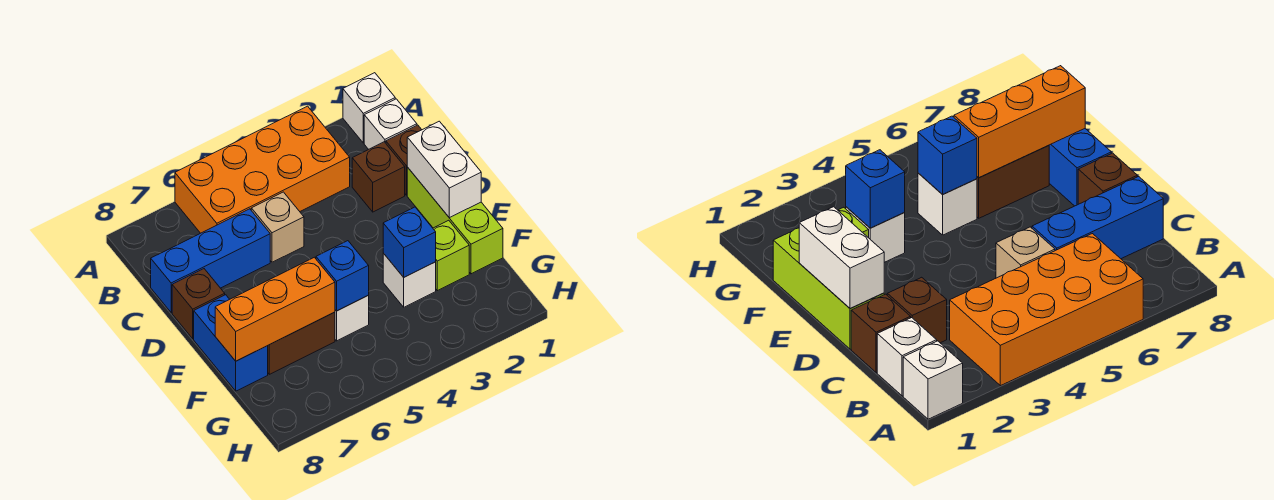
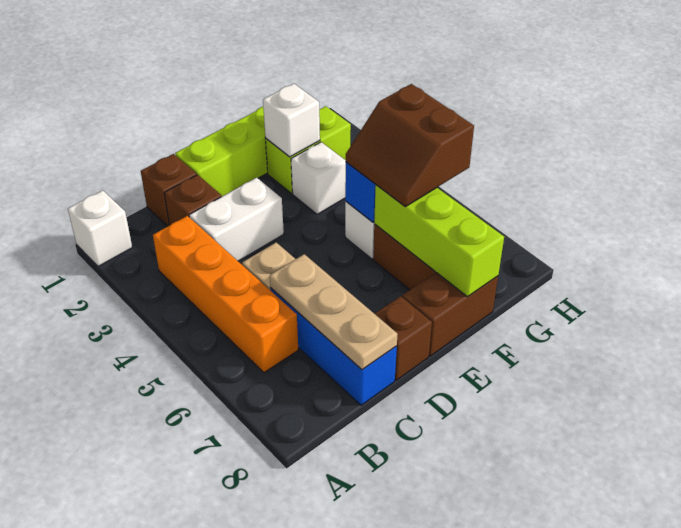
orange brick A3:B6 level 1 -> orange brick B3:B6 level 1
white brick B1 level 1 -> white brick F2 level 2
none -> tan plate C6:C8 level 2
white brick D1:E1 level 2 -> white brick C3:D3 level 1
blue brick E8:F8 level 1 -> brown brick E8:F8 level 1
lime brick F2 level 1 -> lime brick F2:G2 level 1
blue brick F3 level 2 -> none
none -> brown slope F5:G6 level 3 top G
orange brick F6:F8 level 2 -> lime brick F6:F8 level 2

